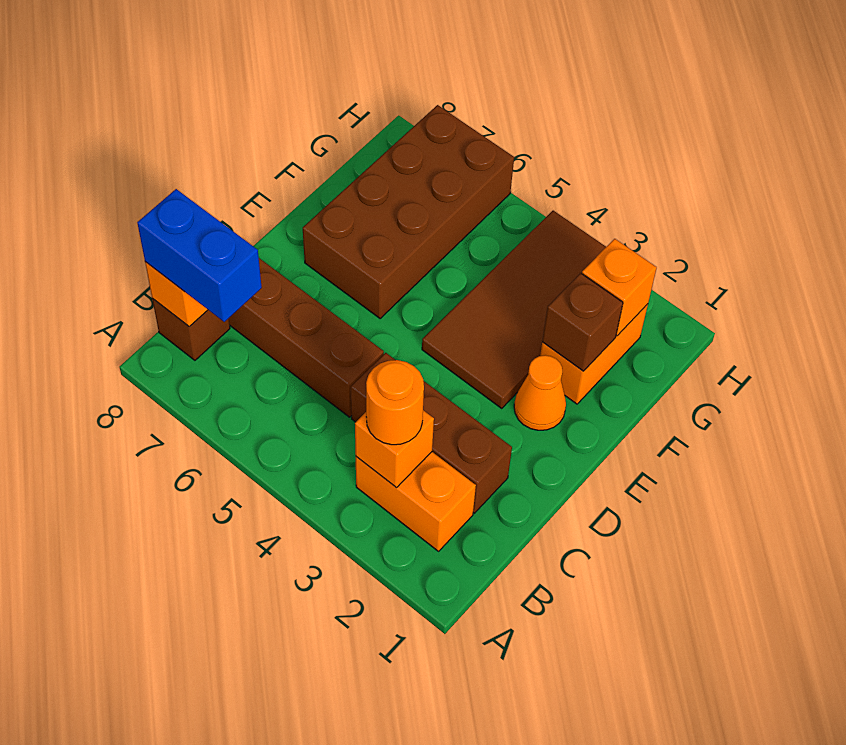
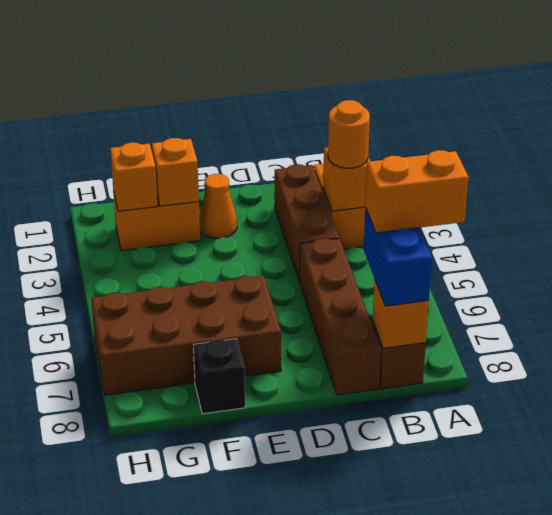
none -> orange brick A7:B7 level 4
brown tile E3:H4 level 1 -> none
brown brick F2 level 2 -> orange brick F2 level 2
none -> black brick F8 level 1

